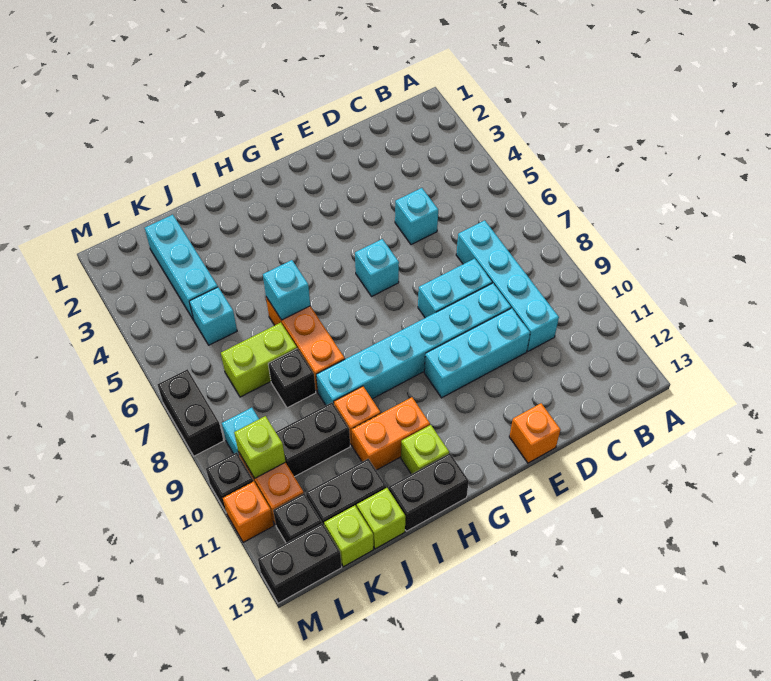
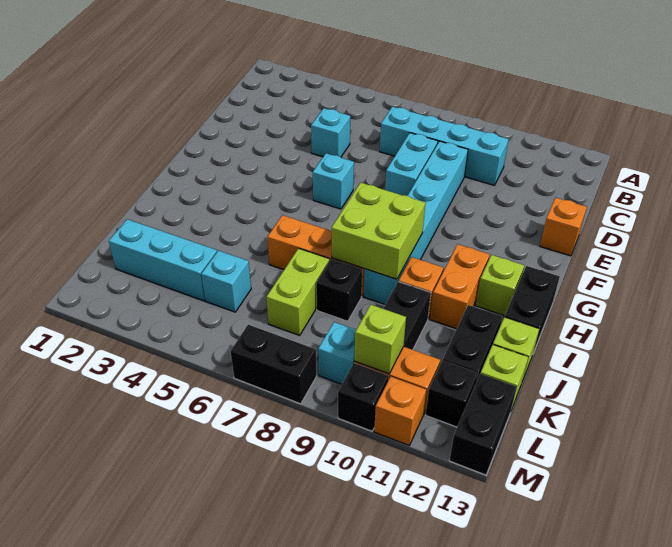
cyan brick D10:F10 level 1 -> none
none -> lime brick H8:I9 level 2
cyan brick I6 level 2 -> none

